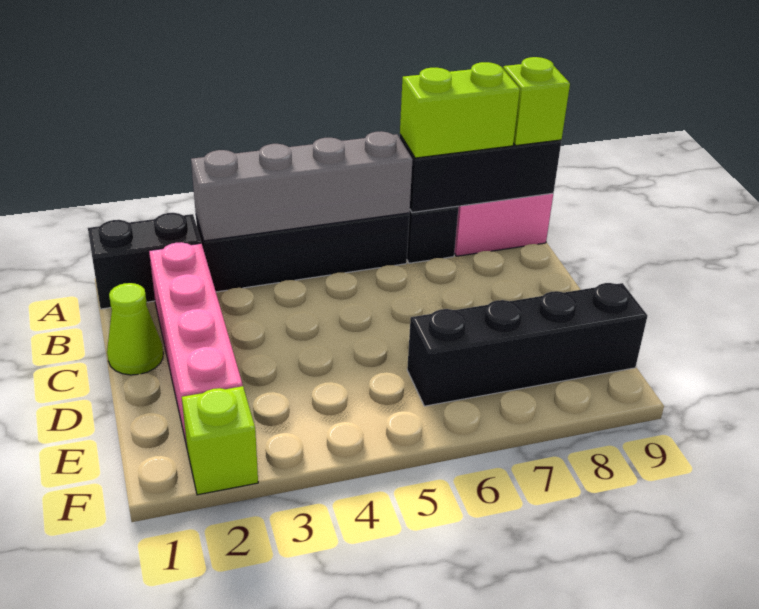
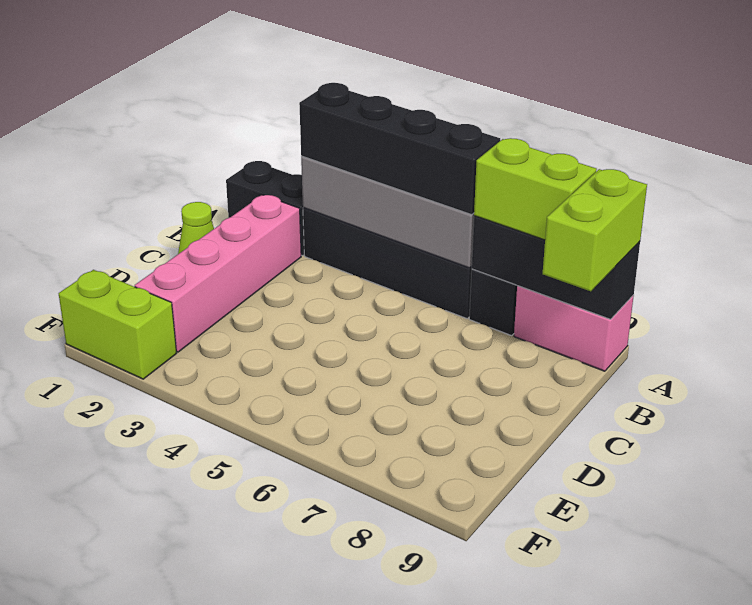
lime brick A9 level 3 -> lime brick A9:B9 level 3
black brick E6:E9 level 1 -> black brick A3:A6 level 3
lime brick F2 level 1 -> lime brick F1:F2 level 1

